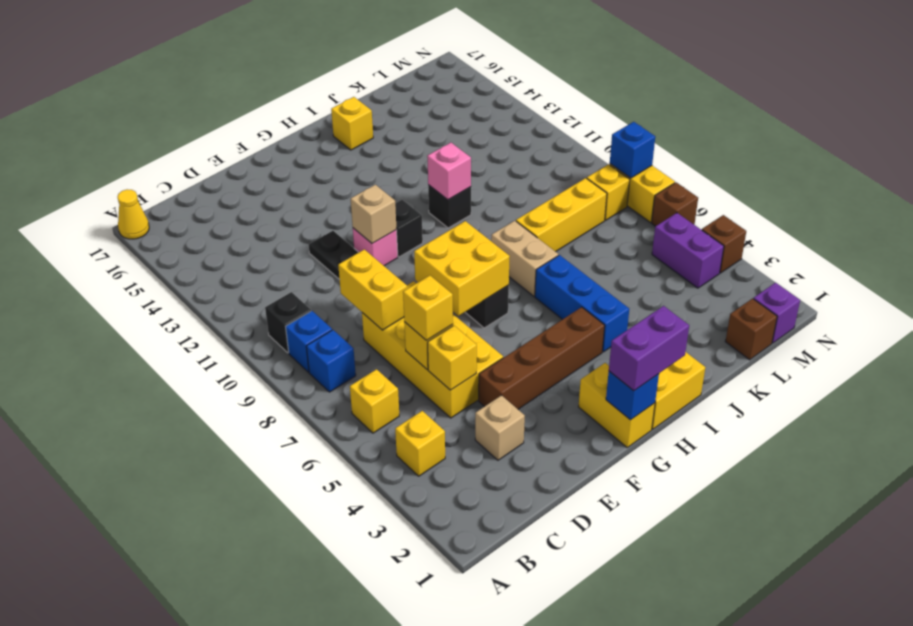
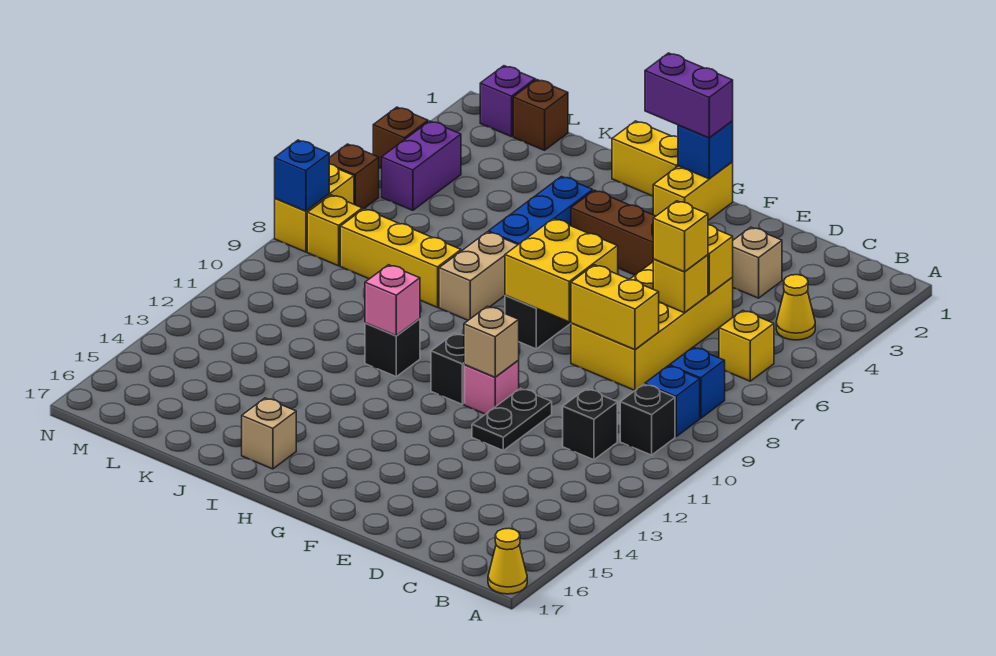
yellow brick B4 level 1 -> yellow cone B4 level 1
none -> black brick C11 level 1
yellow brick D8:D9 level 2 -> yellow brick D8:E8 level 2
yellow brick I16 level 1 -> tan brick I16 level 1

